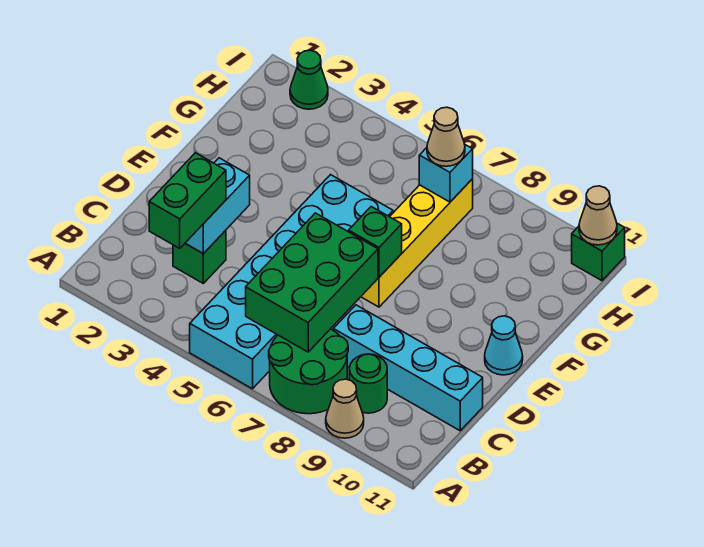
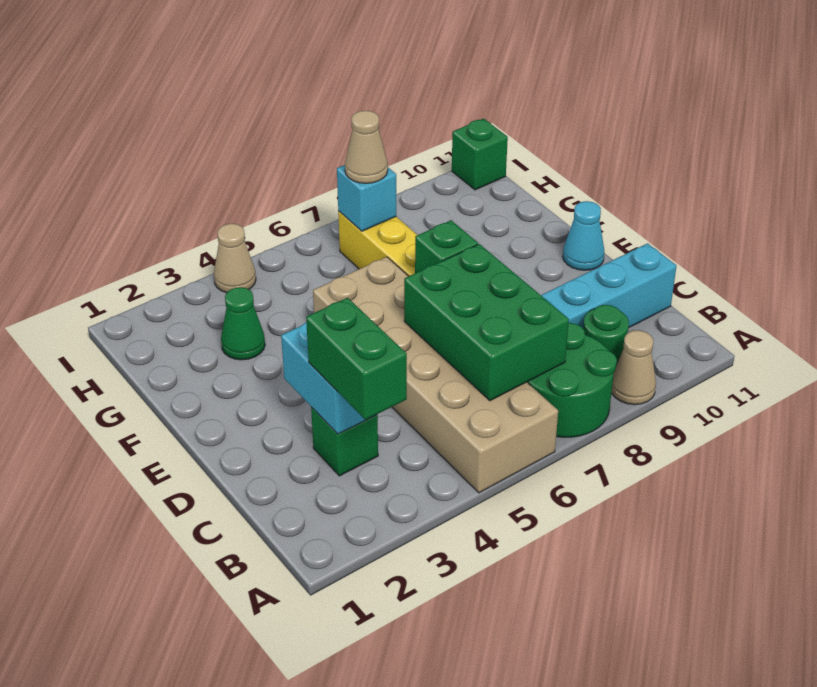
cyan brick A5:F6 level 1 -> tan brick A5:F6 level 1
green cone I2 level 1 -> green cone G3 level 1
tan cone I11 level 2 -> tan cone I4 level 1

